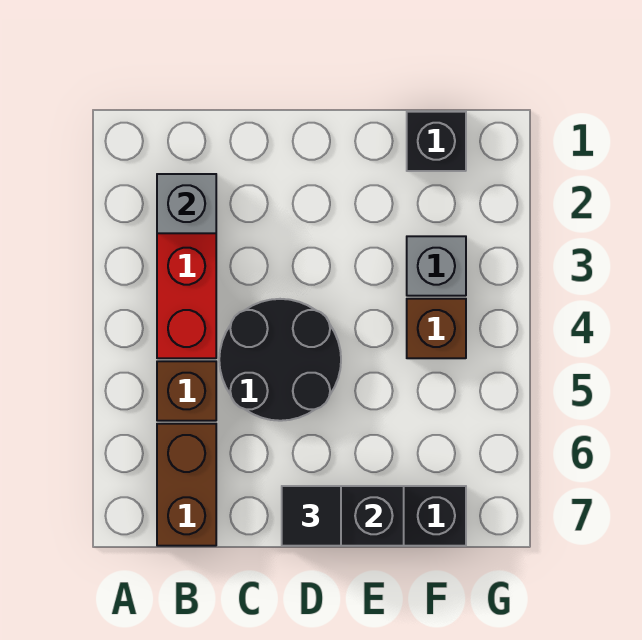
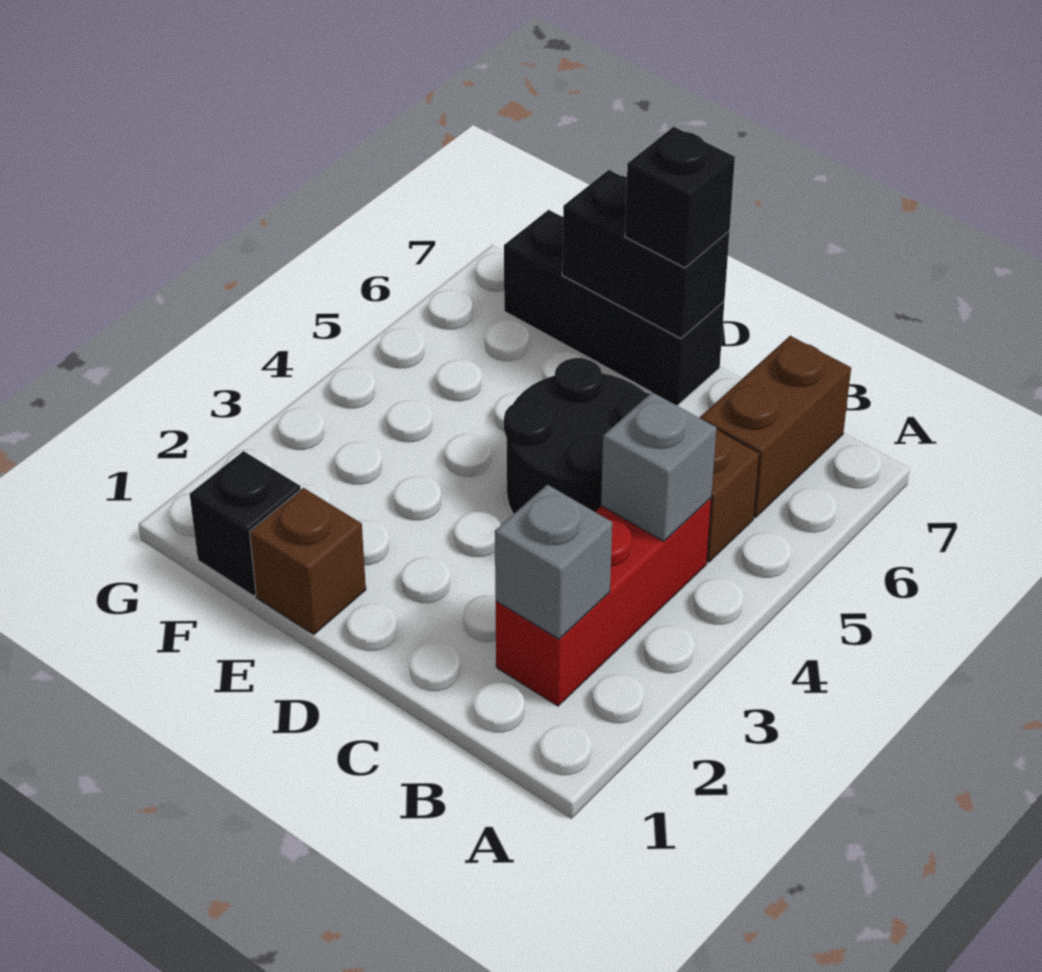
black tile D7 level 3 -> black brick D7 level 3
grey brick F3 level 1 -> grey brick B4 level 2
brown brick F4 level 1 -> brown brick E1 level 1

